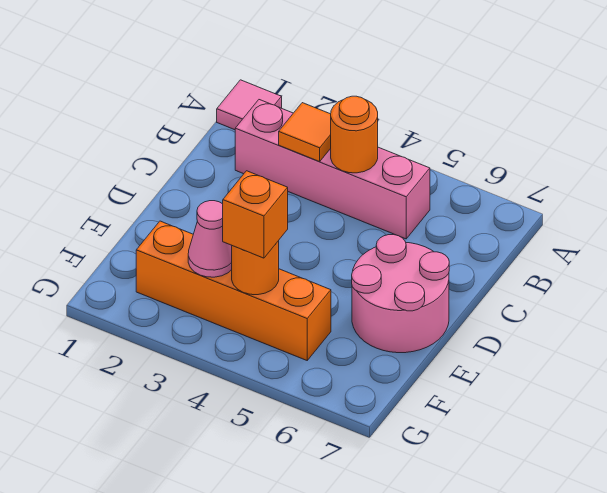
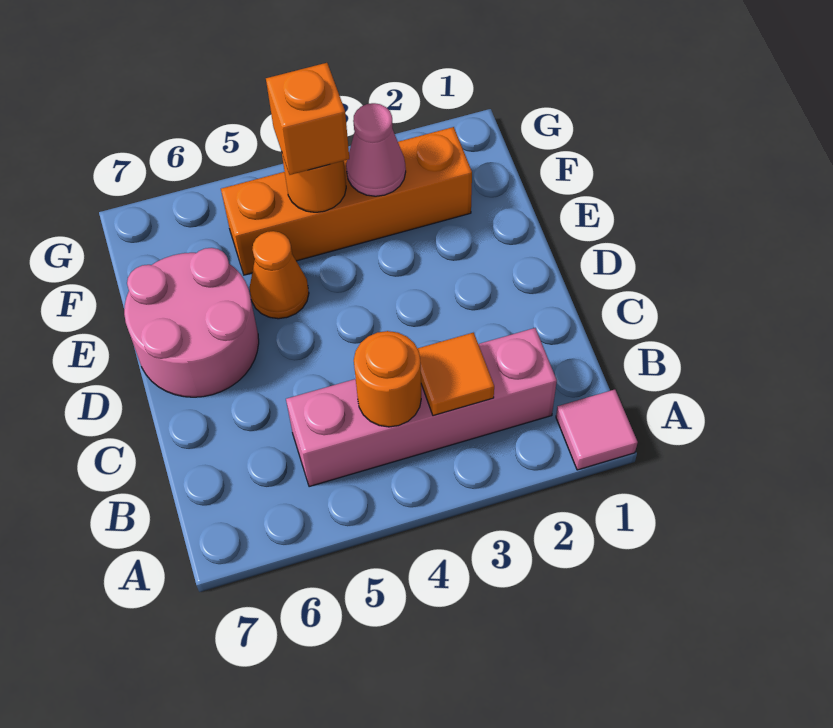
none -> orange cone E5 level 1

